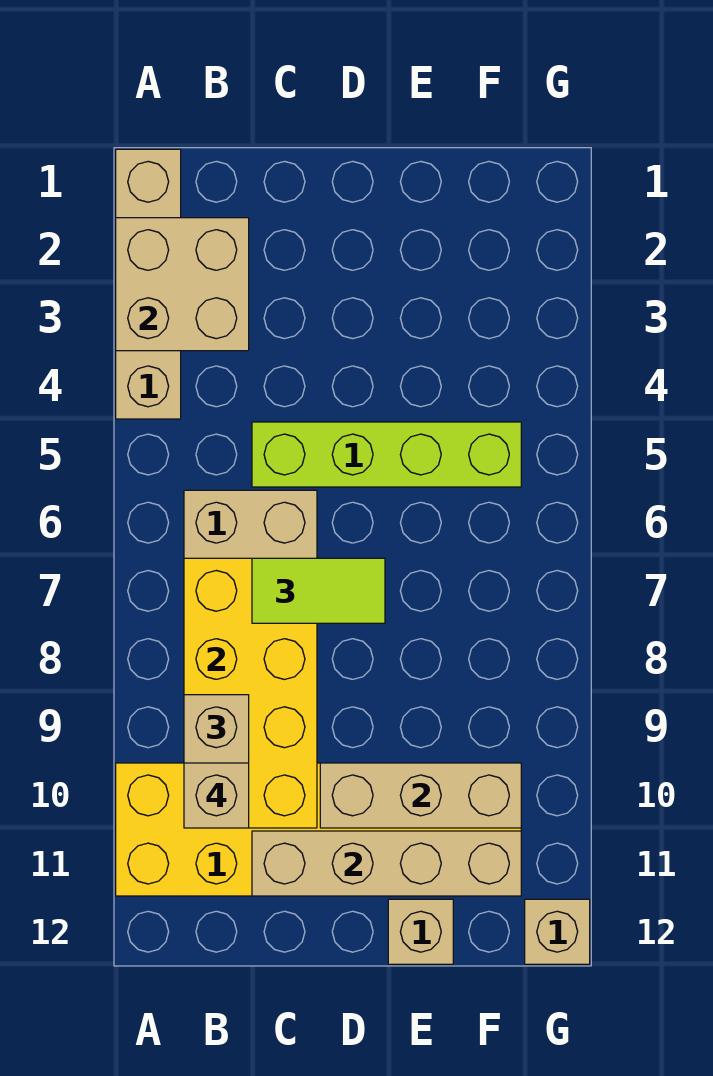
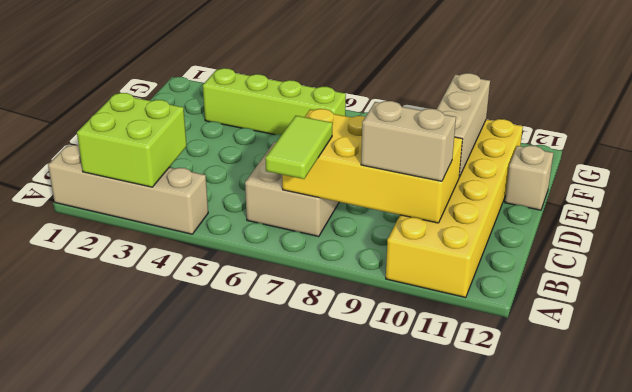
tan brick A2:B3 level 2 -> lime brick A2:B3 level 2
tan brick B10 level 4 -> none
lime brick C5:F5 level 1 -> lime brick F3:F6 level 1
lime tile C7:D7 level 3 -> lime tile A7:B7 level 3
tan brick C11:F11 level 2 -> none
tan brick G12 level 1 -> none

